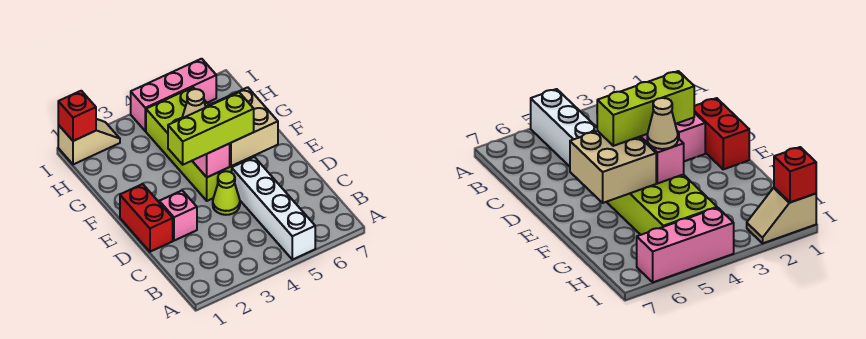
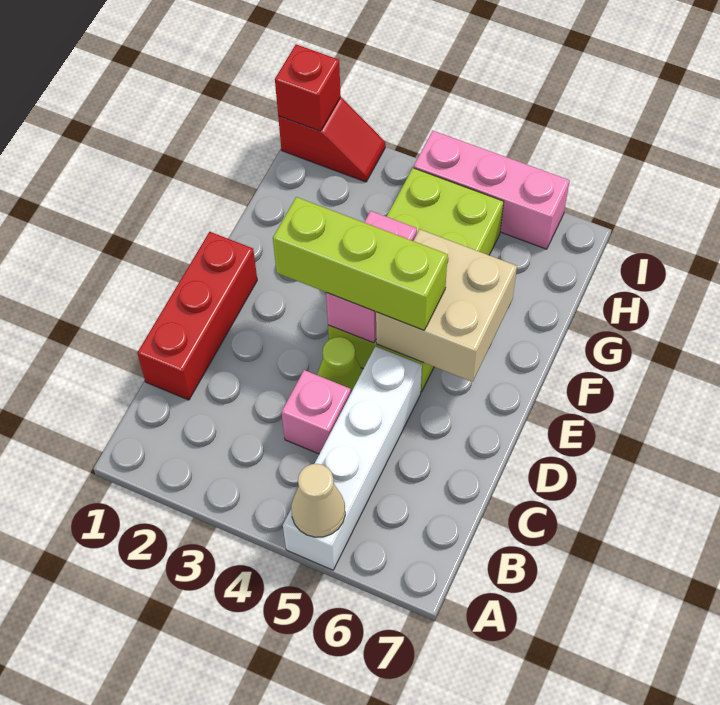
red brick D1:E1 level 1 -> red brick C1:E1 level 1
pink brick D2 level 1 -> pink brick C4 level 1
tan cone F4 level 3 -> tan cone A5 level 2
tan slope I1:I2 level 1 top 1 -> red slope I1:I2 level 1 top 1

